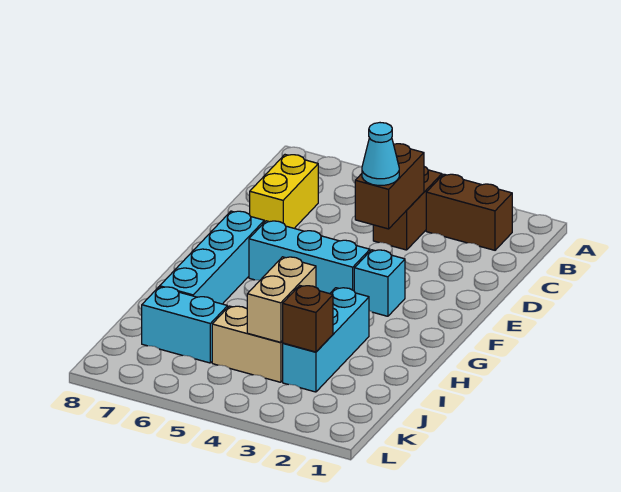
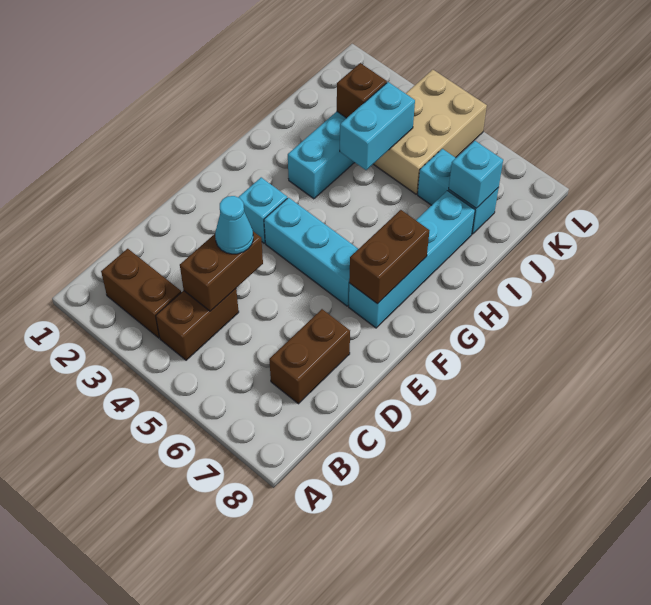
yellow brick C7:D7 level 1 -> brown brick C7:D7 level 1
none -> brown brick F7:G7 level 2
tan brick I4:J4 level 2 -> cyan brick I4:J4 level 2
tan brick J4:J5 level 1 -> tan brick J4:L5 level 1
none -> cyan brick J7 level 2

